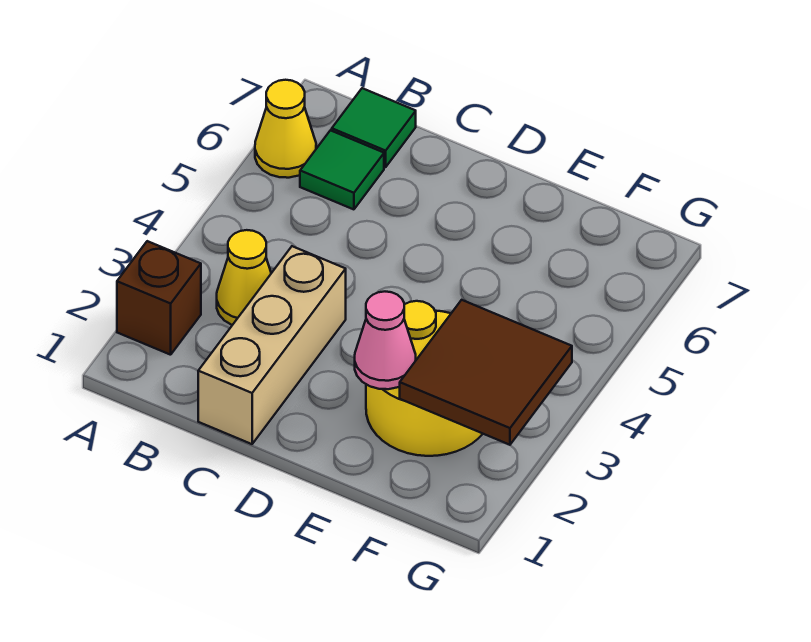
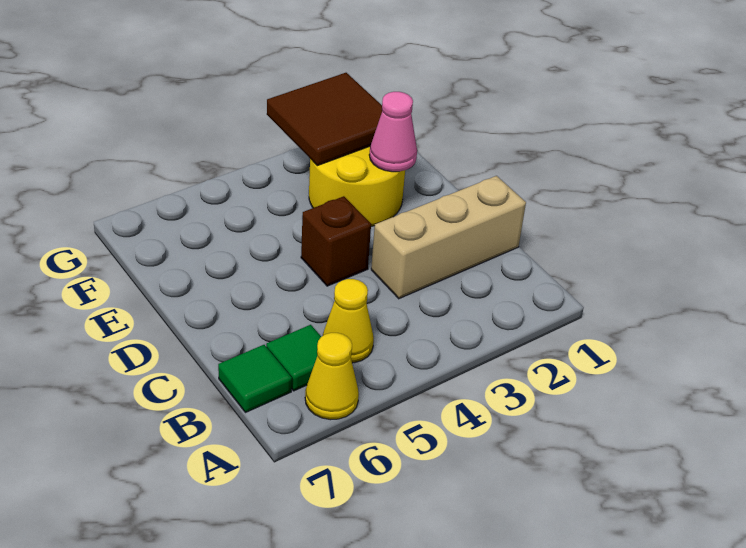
brown brick A2 level 1 -> brown brick D4 level 1
yellow cone B3 level 1 -> yellow cone B5 level 1

